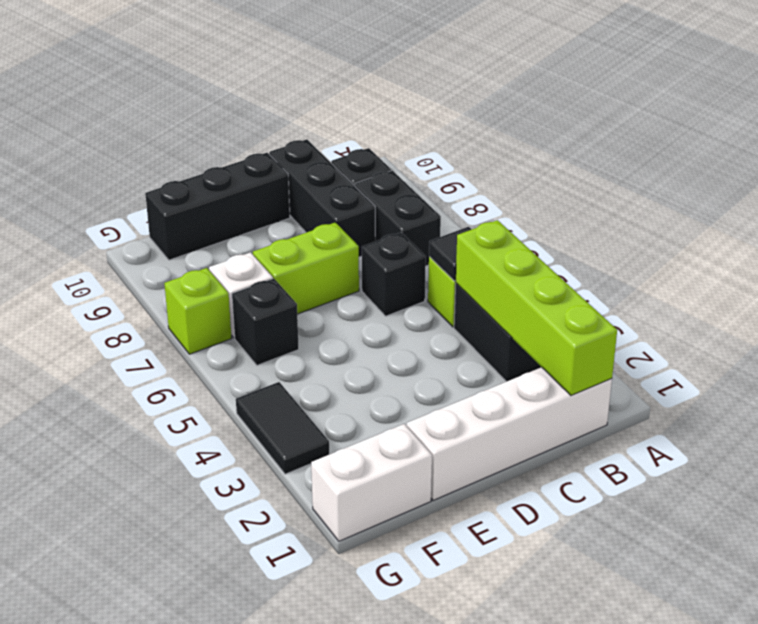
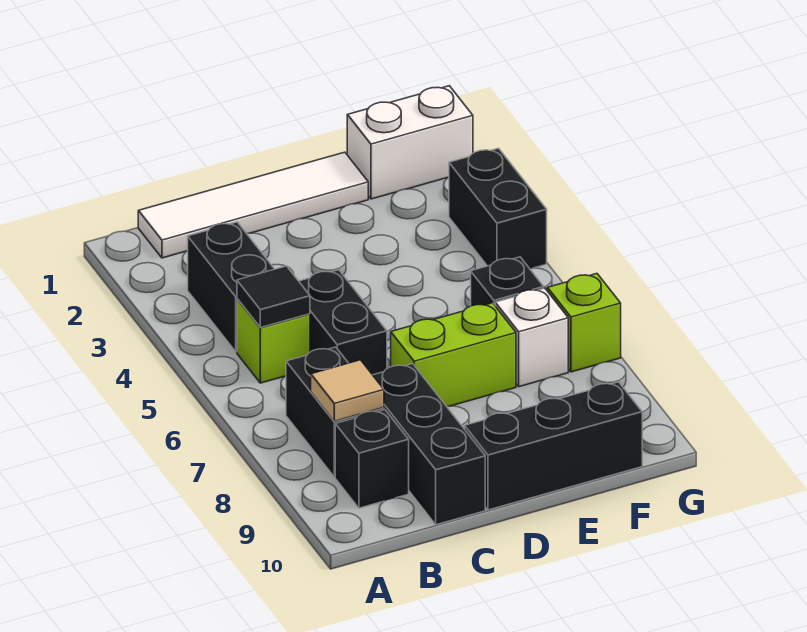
white brick B1:E1 level 1 -> white tile B1:E1 level 1
lime brick B1:B4 level 2 -> none
none -> tan tile B8 level 2
black brick C6 level 1 -> black brick C5:C6 level 1
black tile G3:G4 level 1 -> black brick G3:G4 level 1

